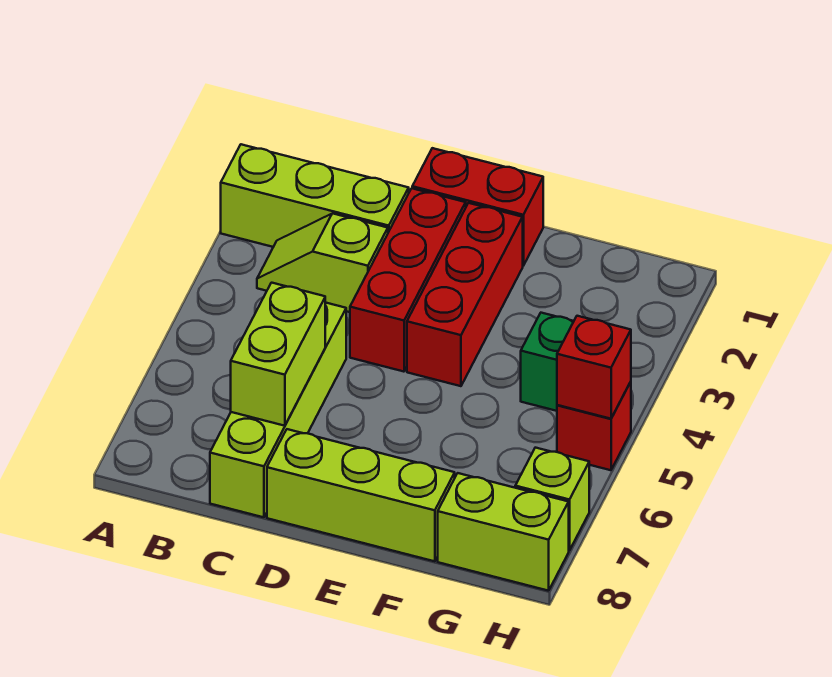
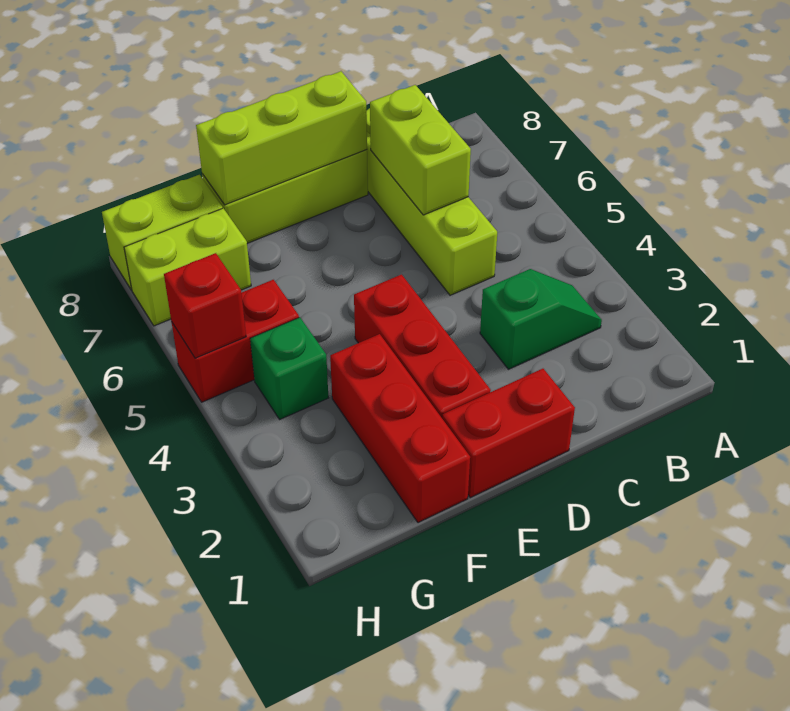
lime brick A2:C2 level 1 -> lime brick D8:F8 level 2
lime slope B3:C3 level 1 top C -> green slope B3:C3 level 1 top C
red brick D2:D4 level 1 -> red brick F1:F3 level 1
red brick H5 level 1 -> red brick G5:H5 level 1
lime brick H7 level 1 -> lime brick G7:H7 level 1

